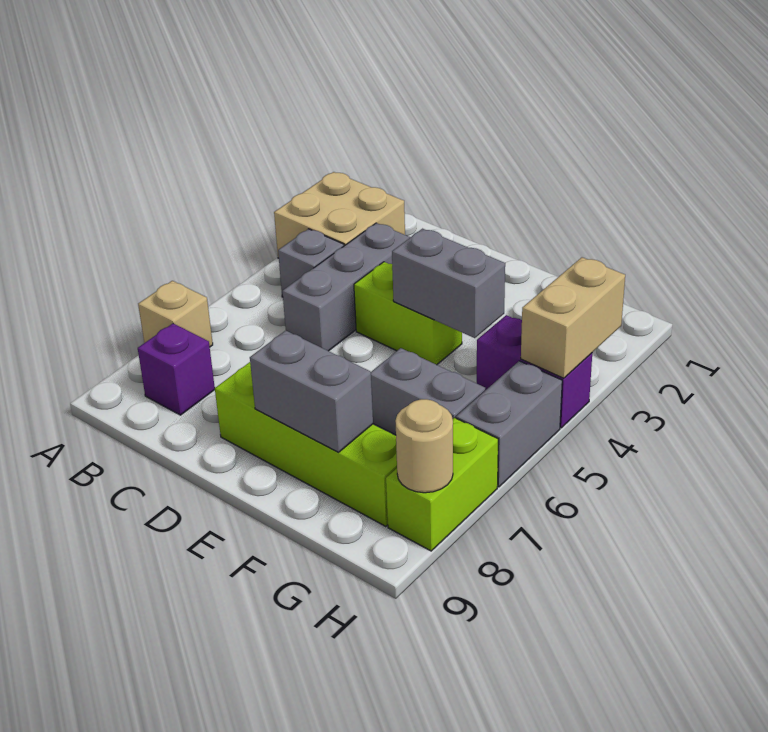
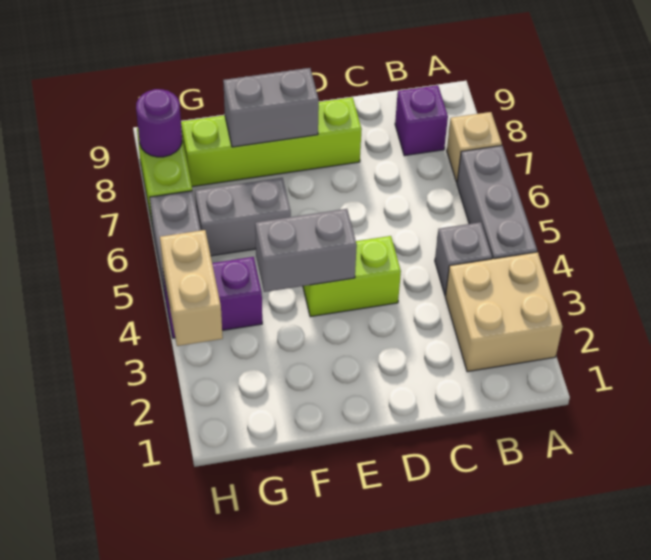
grey brick C3:C5 level 1 -> grey brick A4:A6 level 1
tan round brick H8 level 2 -> purple round brick H8 level 2

